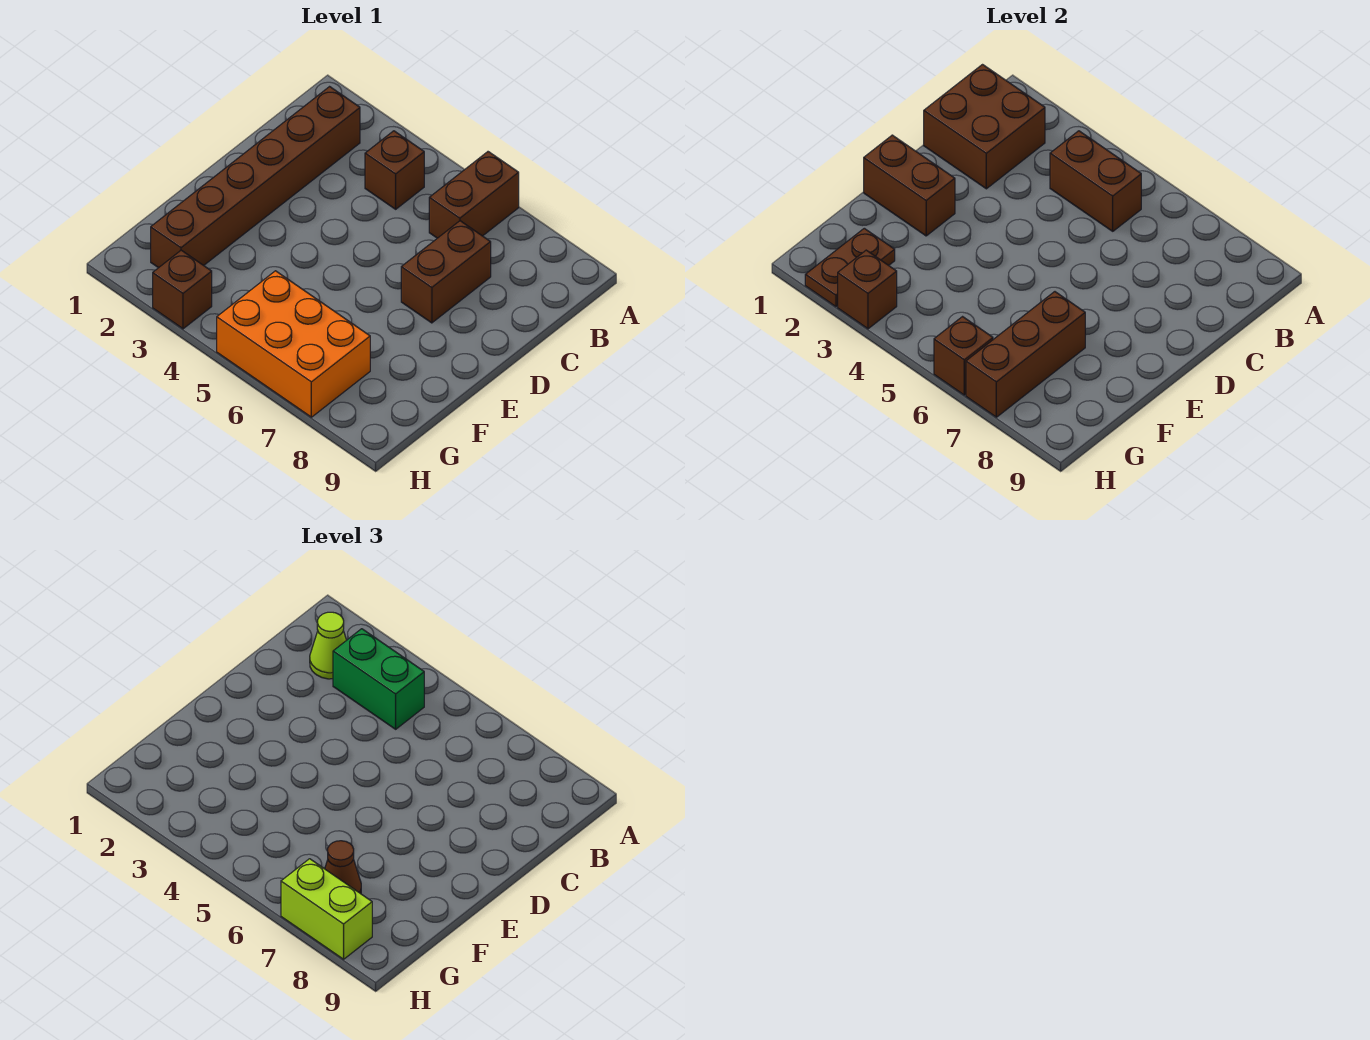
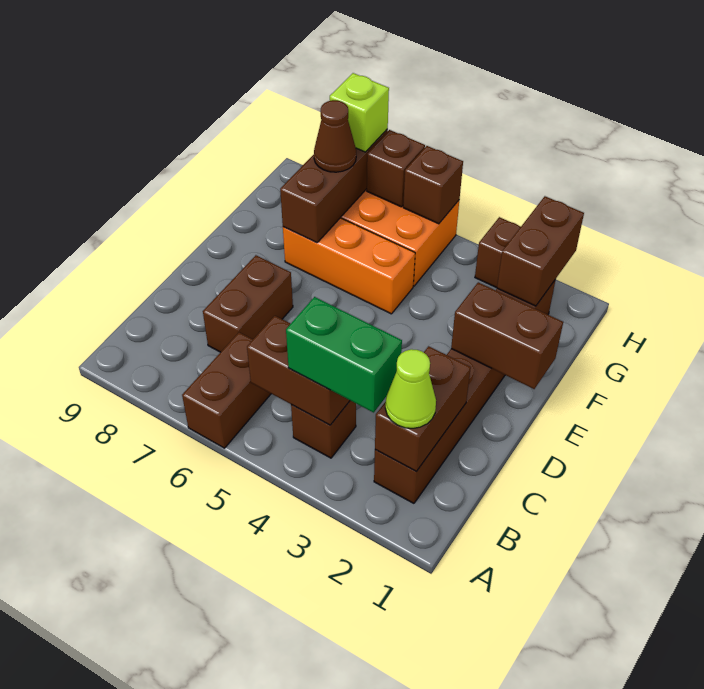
brown brick B1:C2 level 2 -> brown brick B2:C2 level 2
none -> orange brick F5:F7 level 1
brown plate G2:H2 level 2 -> brown brick G2:H2 level 2
brown brick H3 level 2 -> brown brick H5 level 2
lime brick H7:H8 level 3 -> lime brick H7 level 3

